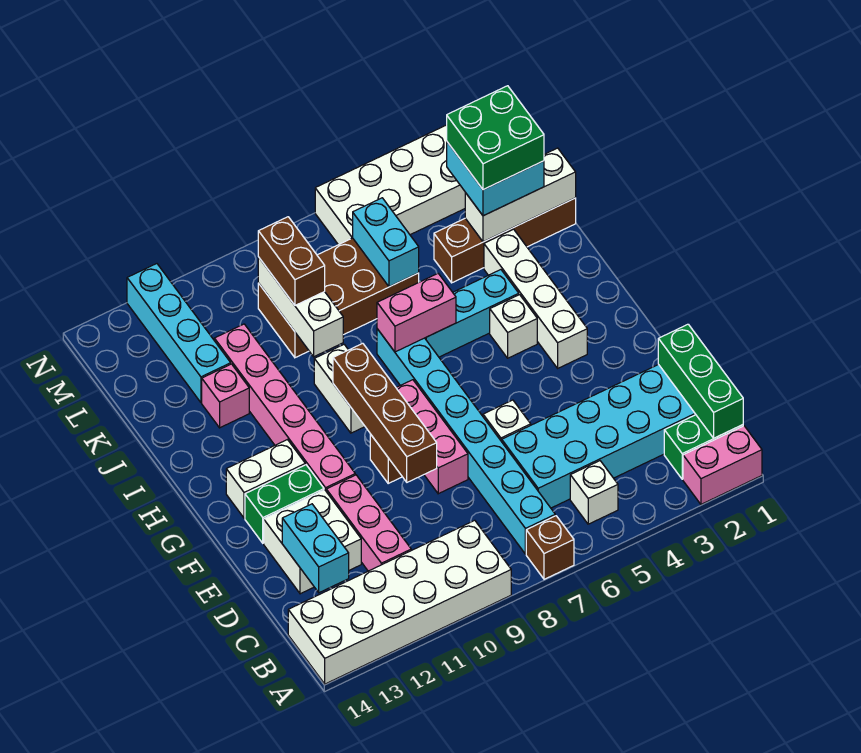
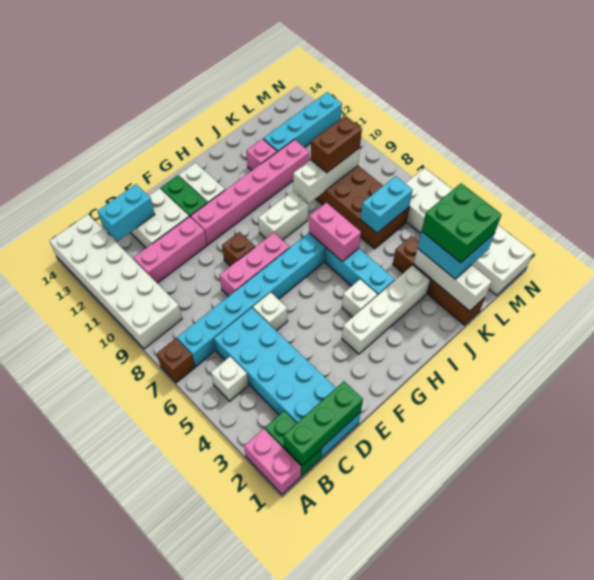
brown brick E9:H9 level 2 -> none

